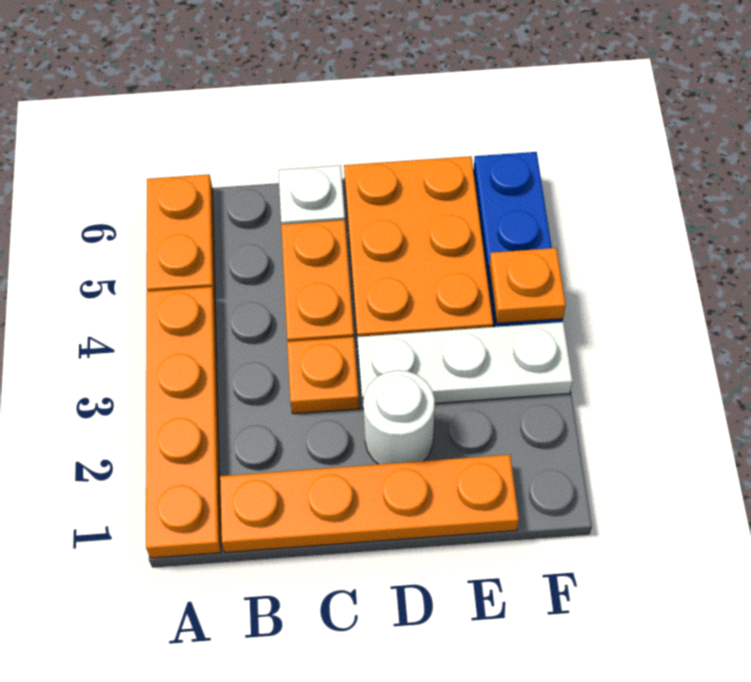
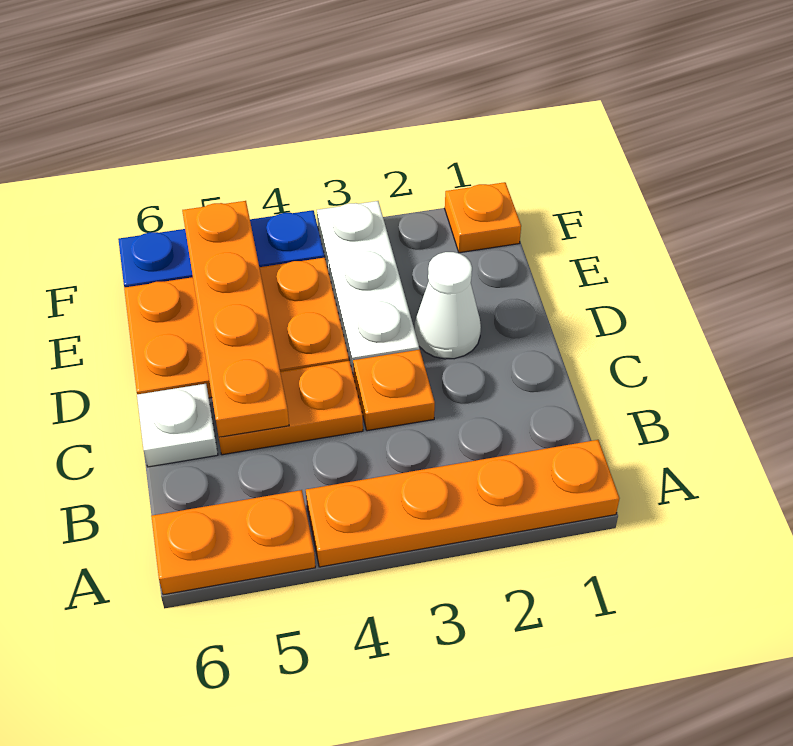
orange plate B1:E1 level 1 -> orange plate C5:F5 level 2
white round brick D2 level 1 -> white cone D2 level 1
orange plate F4 level 2 -> orange plate F1 level 1

